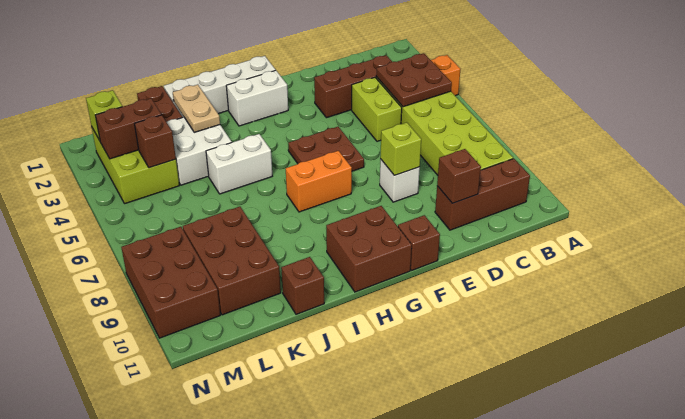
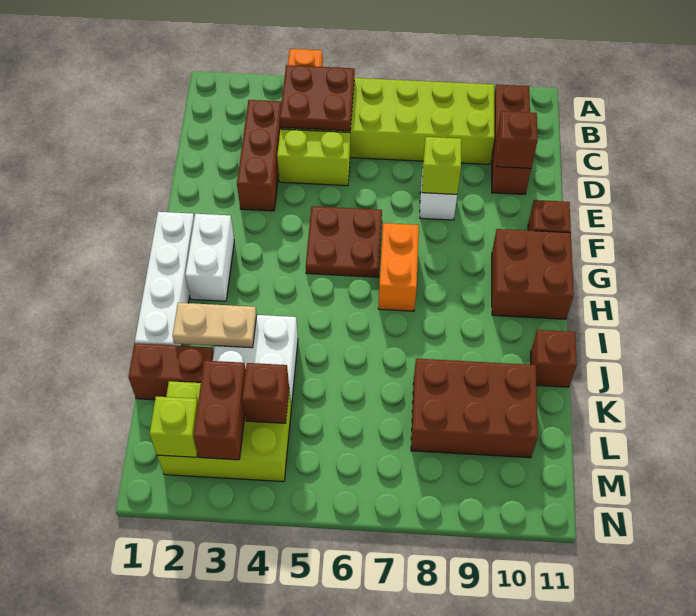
white brick I5:J5 level 1 -> none
brown brick M8:N10 level 1 -> none

